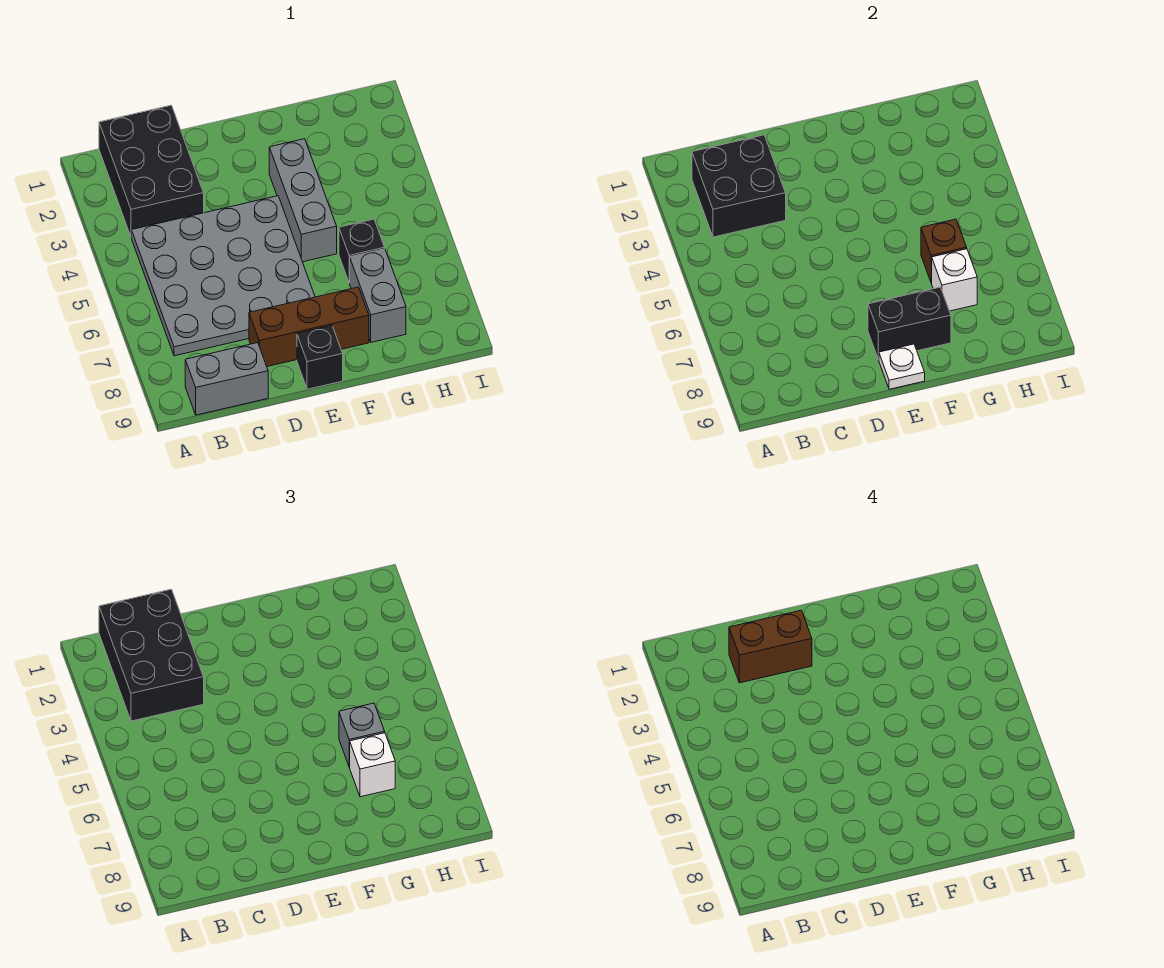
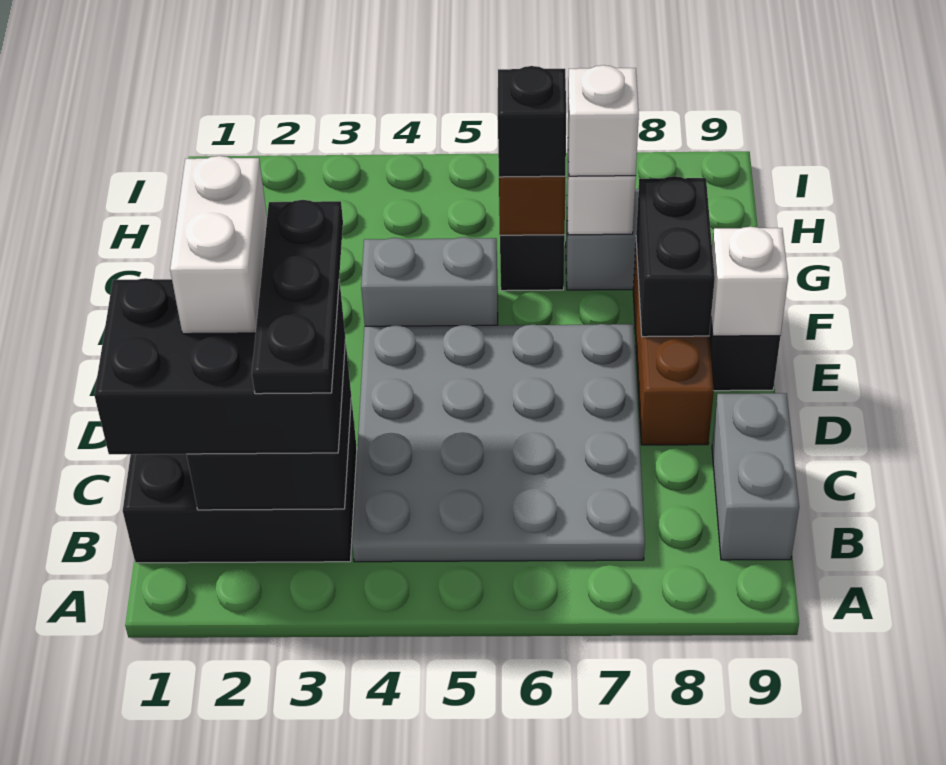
none -> black plate B3:D3 level 4
brown brick C2:D2 level 4 -> white brick C2:D2 level 4
white plate E9 level 2 -> white brick E9 level 2
grey brick F3:F5 level 1 -> grey brick F4:F5 level 1
grey brick G6 level 3 -> black brick G6 level 3

